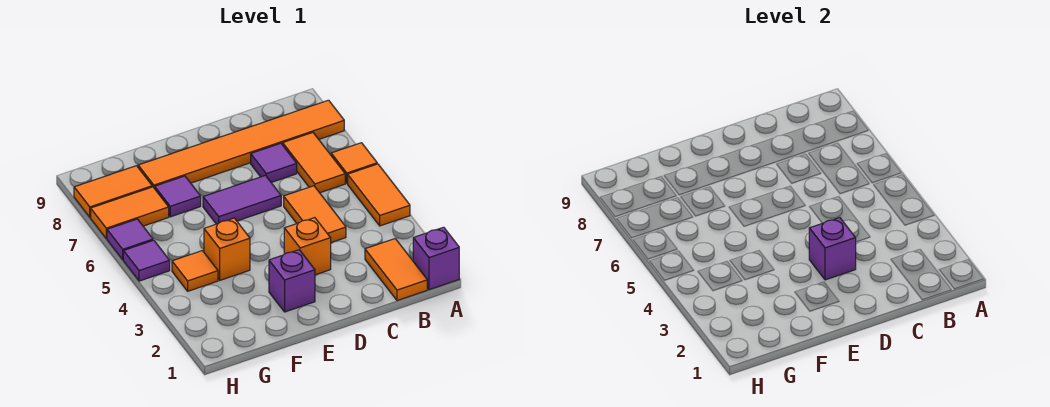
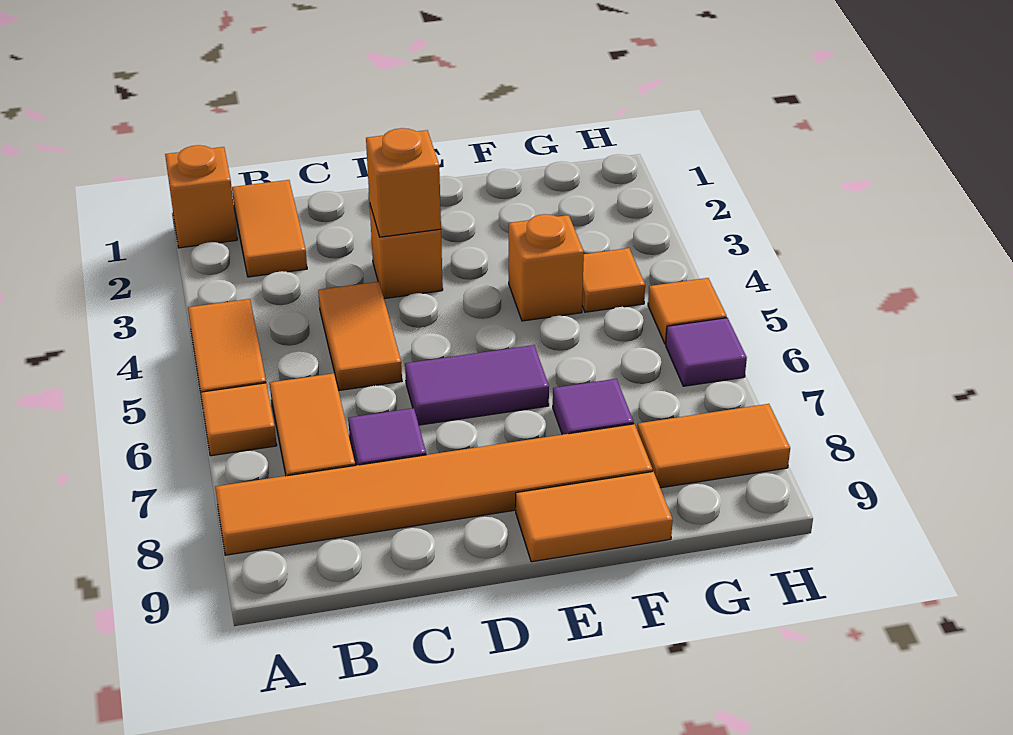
purple brick A1 level 1 -> orange brick A1 level 1
purple brick D3 level 2 -> orange brick D3 level 2
purple brick E2 level 1 -> none
orange tile G7:H7 level 1 -> orange tile E9:F9 level 1
purple tile H5 level 1 -> orange tile H5 level 1

